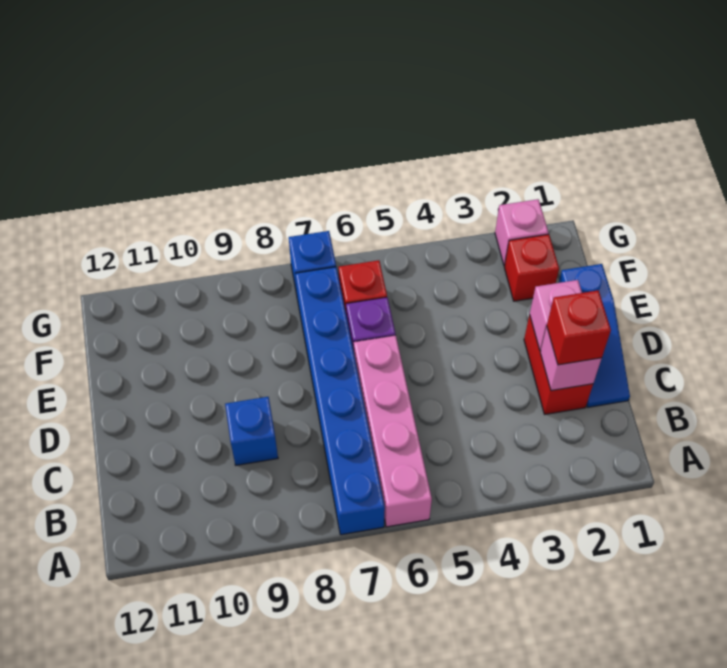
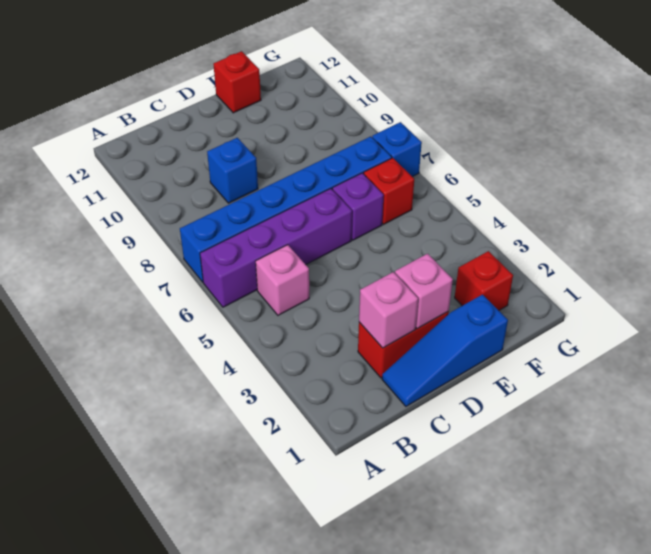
pink brick A6:D6 level 1 -> purple brick A6:D6 level 1
red brick C2 level 3 -> red brick E12 level 1
pink brick G2 level 1 -> pink brick B5 level 1

